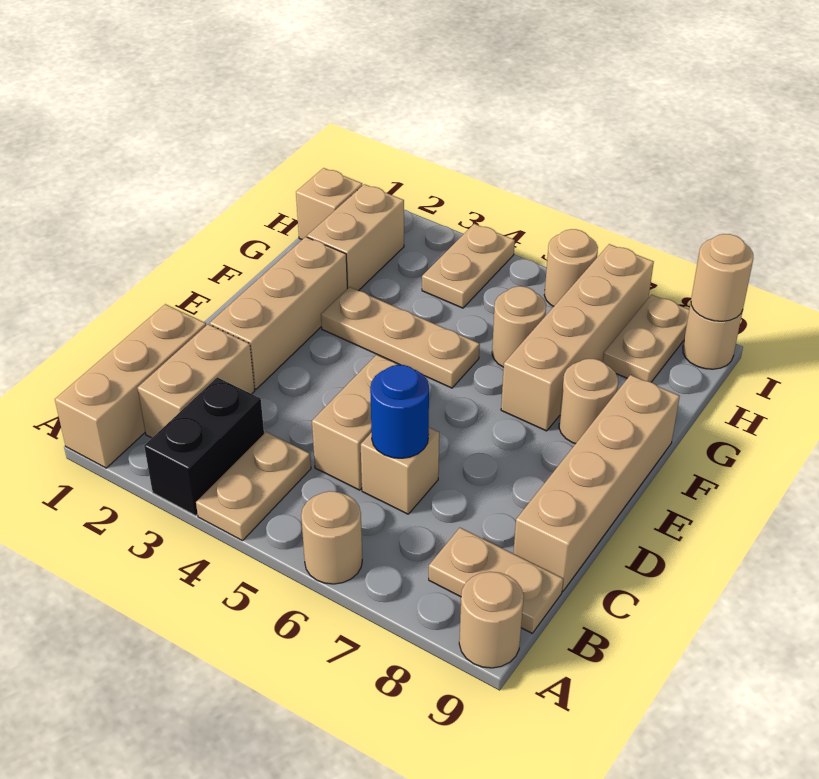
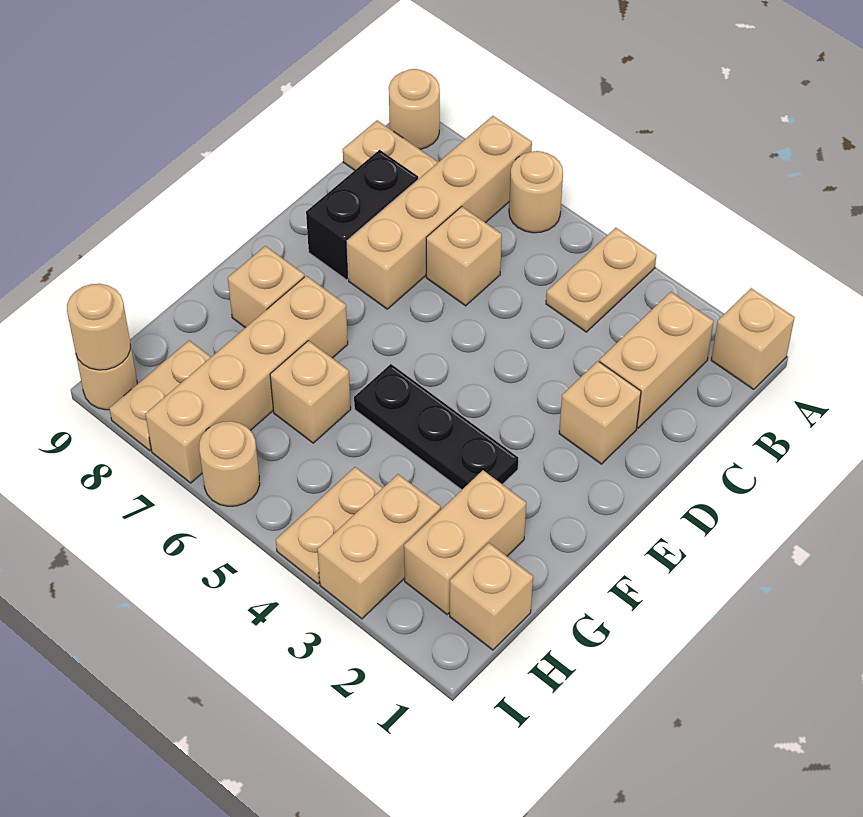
tan brick A1:C1 level 1 -> tan brick A1 level 1
black brick A3:B3 level 1 -> black brick C8:D8 level 1
tan brick C5:D5 level 1 -> tan brick H3:I3 level 1
blue round brick C6 level 2 -> none
tan brick C9:F9 level 1 -> tan brick A7:D7 level 1
tan brick D2:F2 level 1 -> tan brick D2 level 1
tan plate F3:F5 level 1 -> black plate F3:F5 level 1
tan round brick F8 level 1 -> tan brick F8 level 1
tan round brick G6 level 1 -> tan brick G6 level 1

